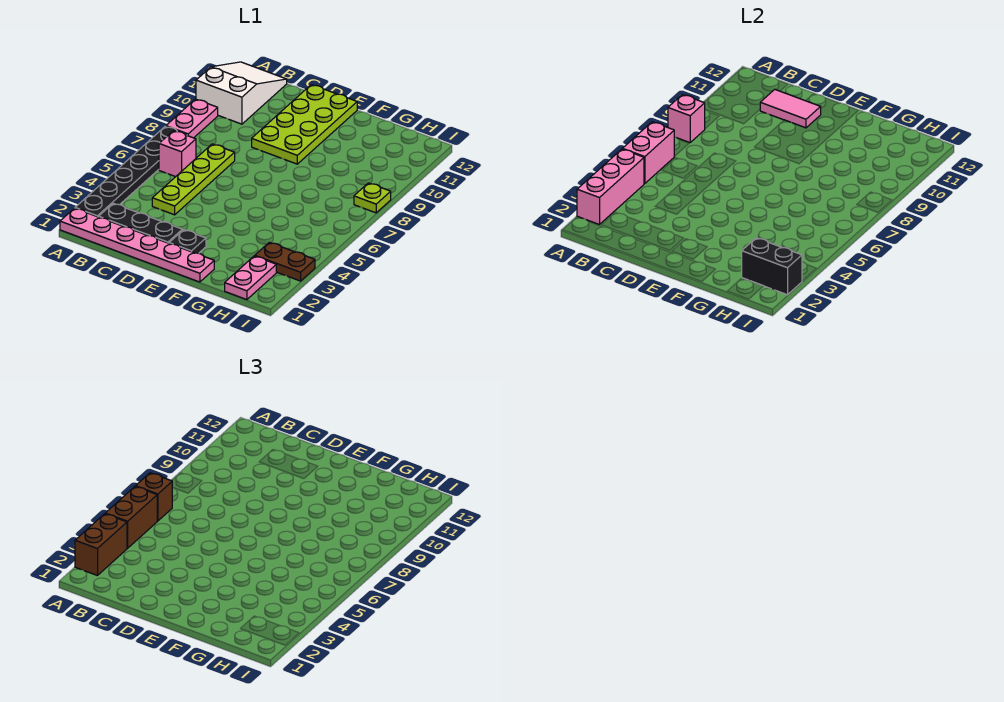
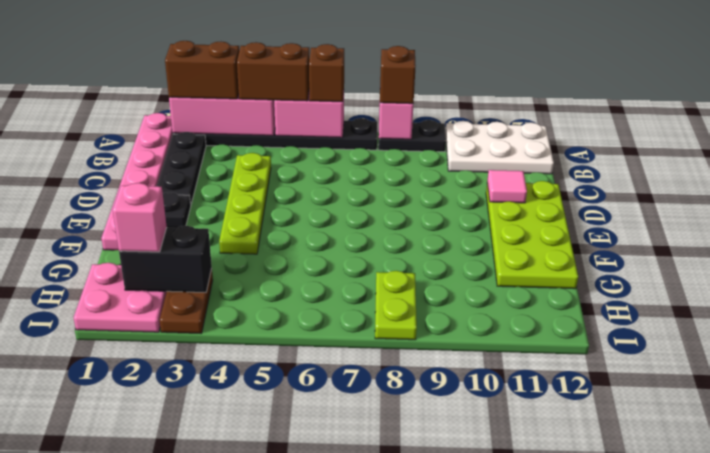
pink plate A8:A9 level 1 -> black plate A8:A9 level 1
none -> brown brick A8 level 3
white slope A10:B12 level 1 top 10 -> white plate A10:B12 level 1
pink brick B6 level 1 -> pink brick H2 level 3
lime plate C4:C7 level 1 -> lime plate C4:F4 level 1
pink tile C11:D11 level 2 -> pink tile D11 level 2
lime plate D9:E12 level 1 -> lime plate D11:G12 level 1
pink plate H1:H2 level 1 -> pink plate H1:I2 level 1
black brick H2:I2 level 2 -> black brick H2:H3 level 2
lime plate I8 level 1 -> lime plate H8:I8 level 1

